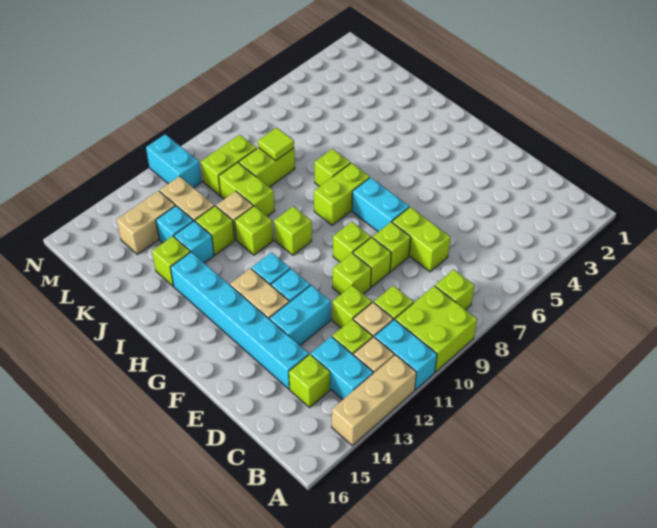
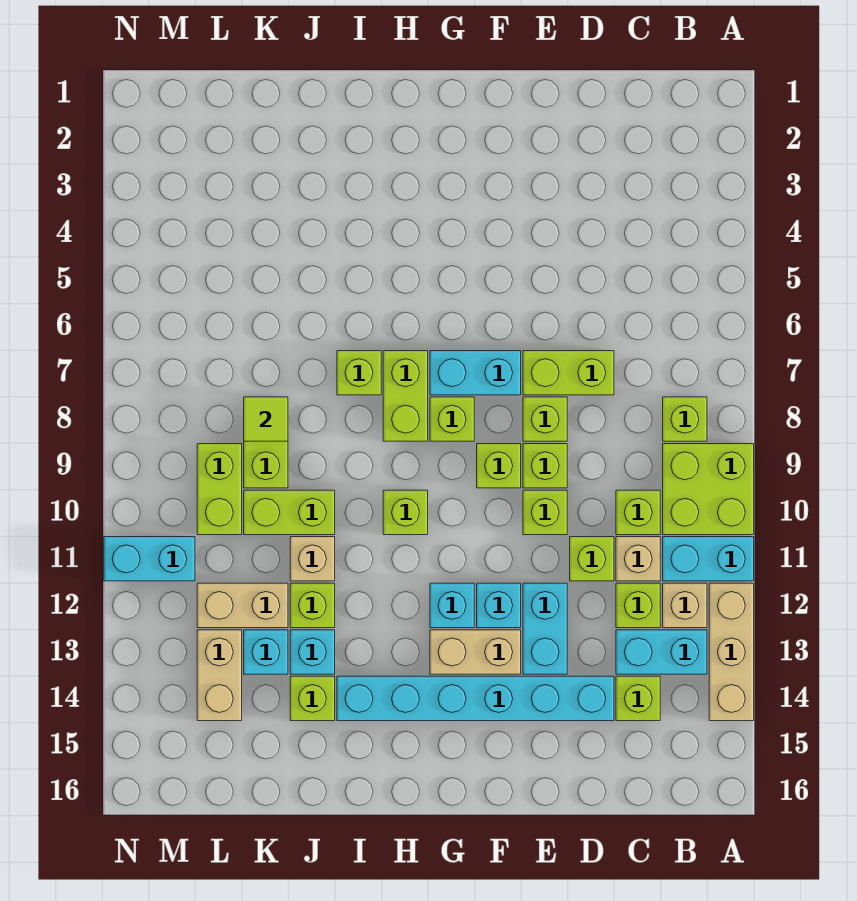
lime brick I11 level 1 -> lime brick G8 level 1

